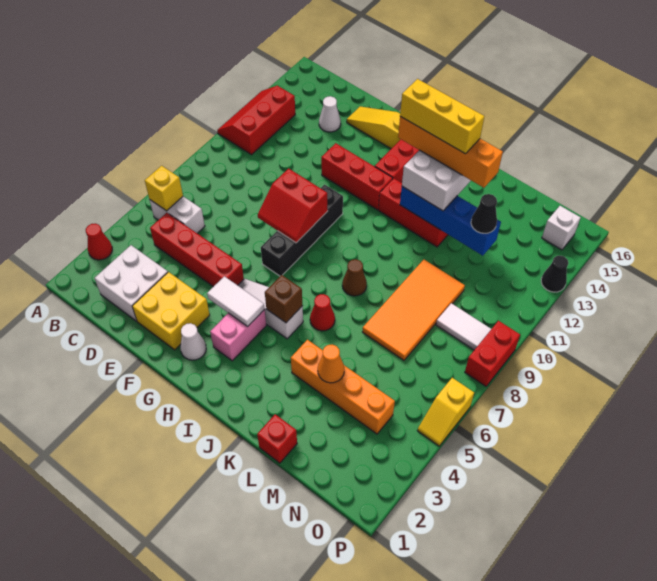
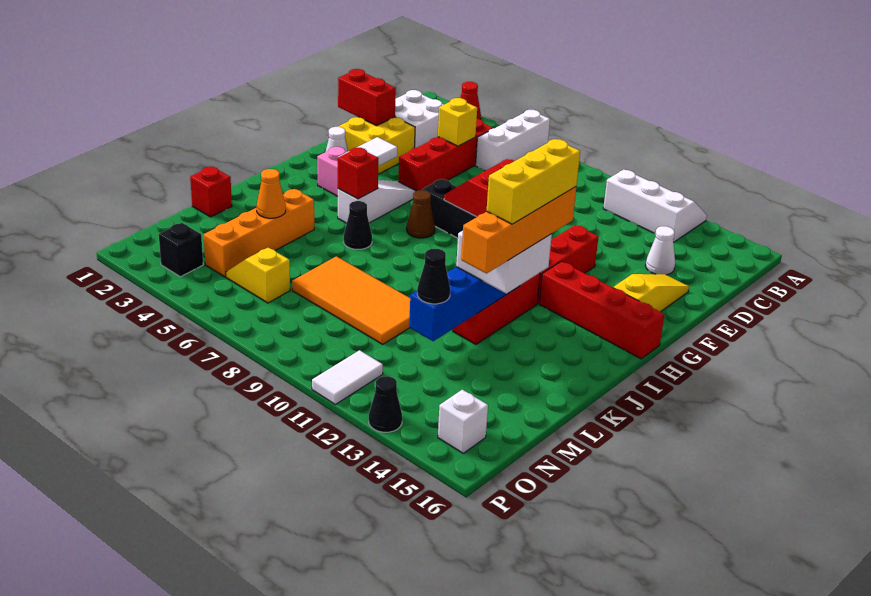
red slope A11:B13 level 1 top B -> white slope A11:B13 level 1 top B
white brick B6:C6 level 1 -> white brick A6:C6 level 1
yellow brick B6 level 2 -> yellow brick D5 level 2
brown brick I5 level 2 -> red brick I5 level 2
red cone J6 level 1 -> black cone J6 level 1
brown cone J8 level 1 -> brown cone H7 level 1
white tile N9:O9 level 1 -> white tile O11:P11 level 1
none -> black brick O3 level 1
yellow slope P5:P6 level 1 top 6 -> yellow slope N5:N6 level 1 top 6
red brick P8:P9 level 1 -> red brick E1:E2 level 2

